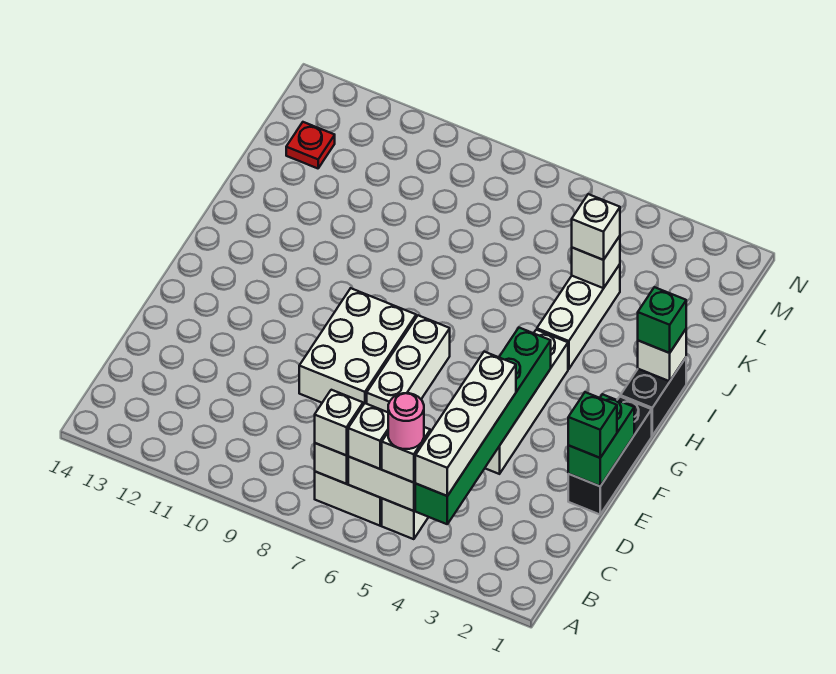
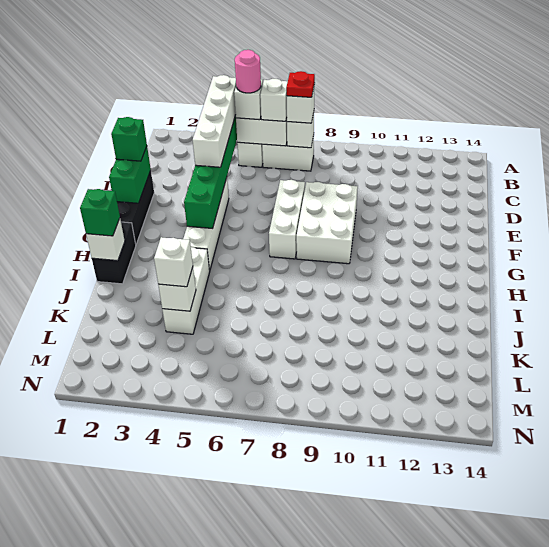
red plate L13 level 1 -> red plate B7 level 4

